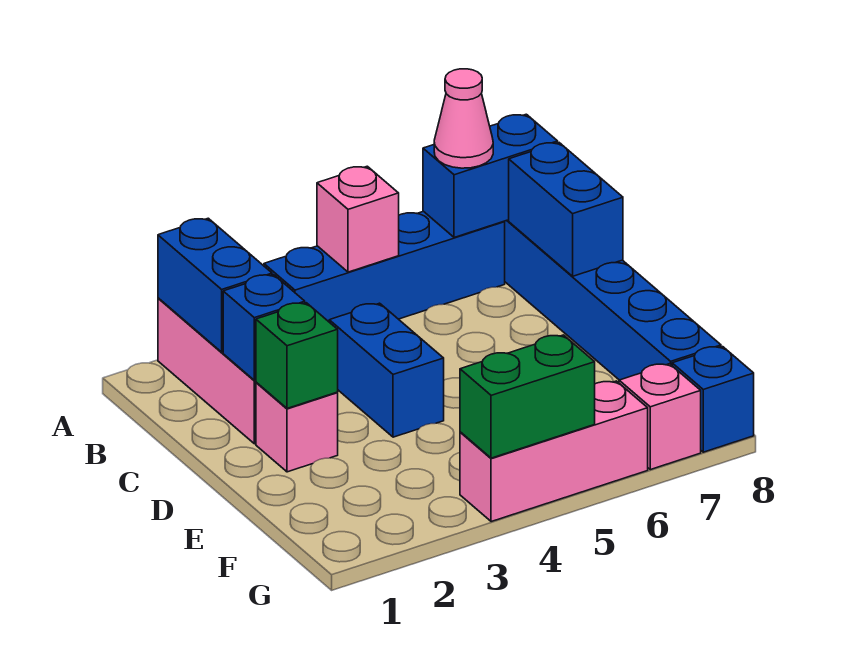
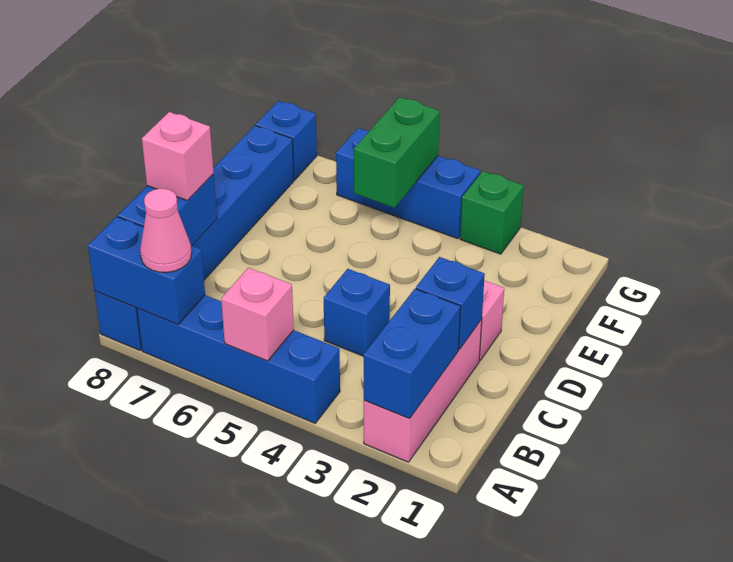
blue brick C4:D4 level 1 -> blue brick C4 level 1
green brick D2 level 2 -> green brick G3 level 1
pink brick G4:G6 level 1 -> blue brick G4:G6 level 1
green brick G4:G5 level 2 -> green brick F5:G5 level 2
pink brick G7 level 1 -> pink brick C8 level 3

